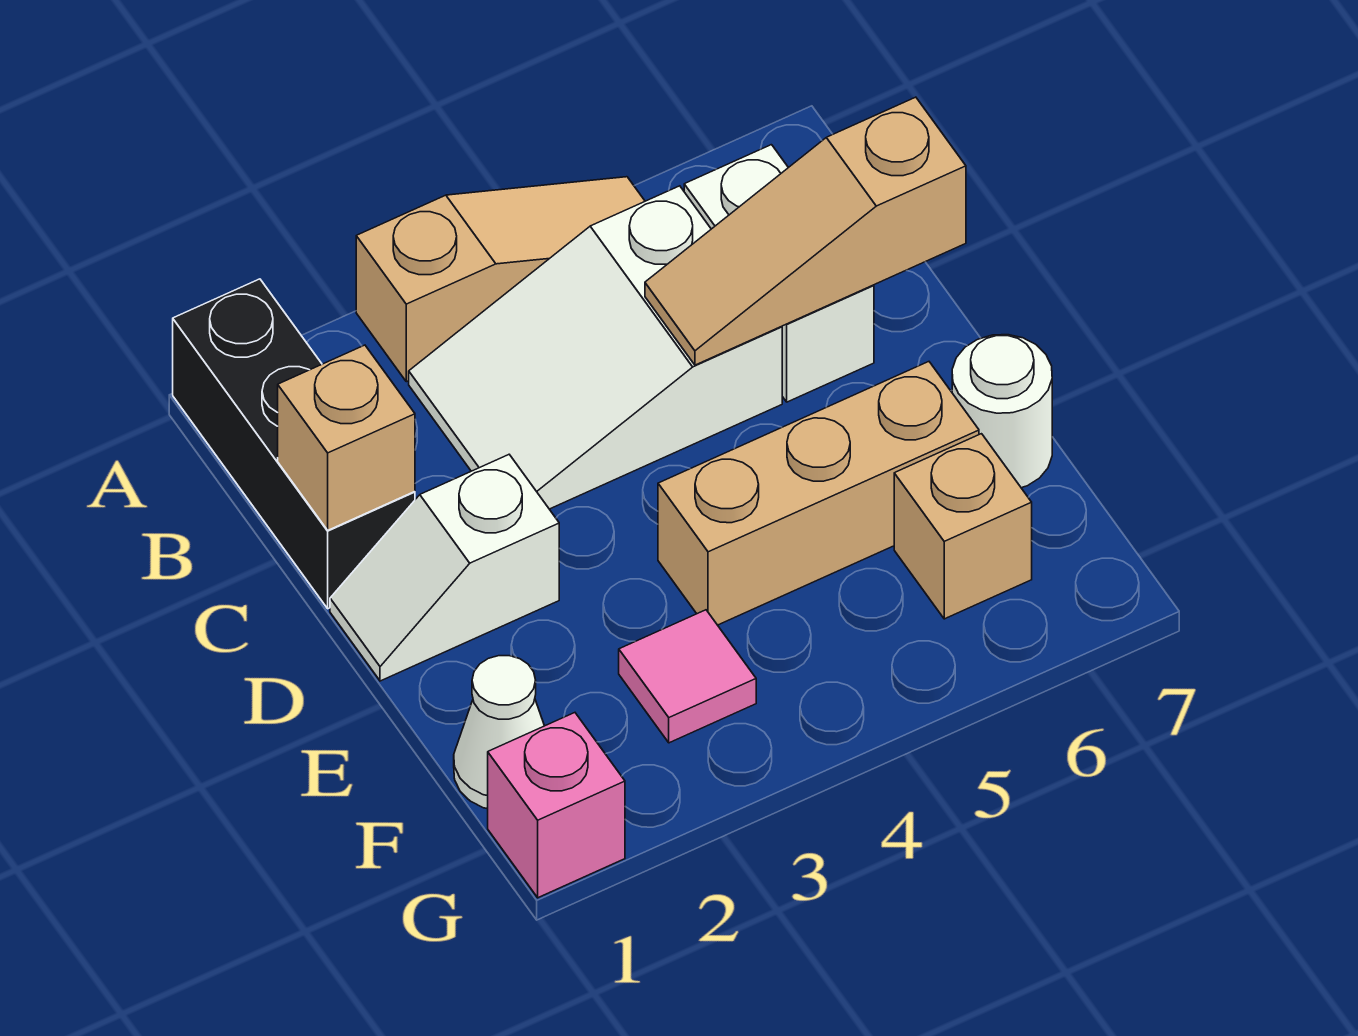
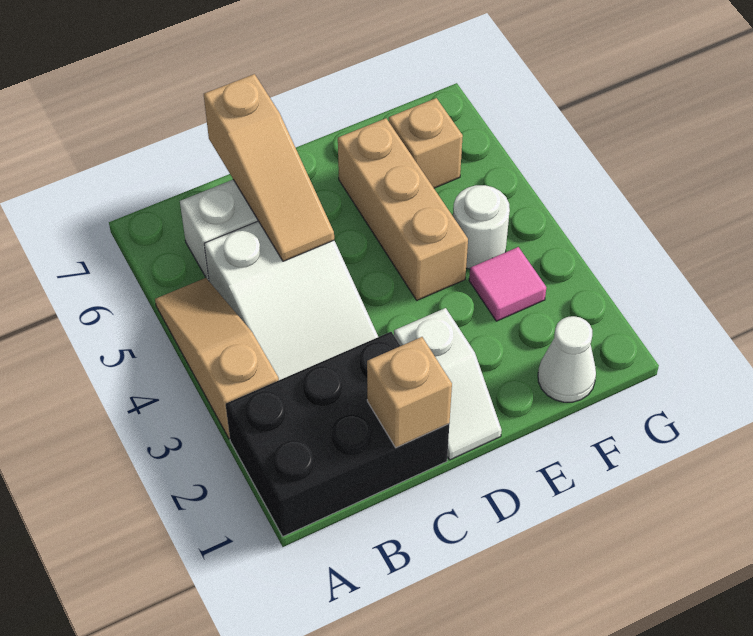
black brick A1:C1 level 1 -> black brick A1:C2 level 1
white round brick E7 level 1 -> white round brick F4 level 1
pink brick G1 level 1 -> none

